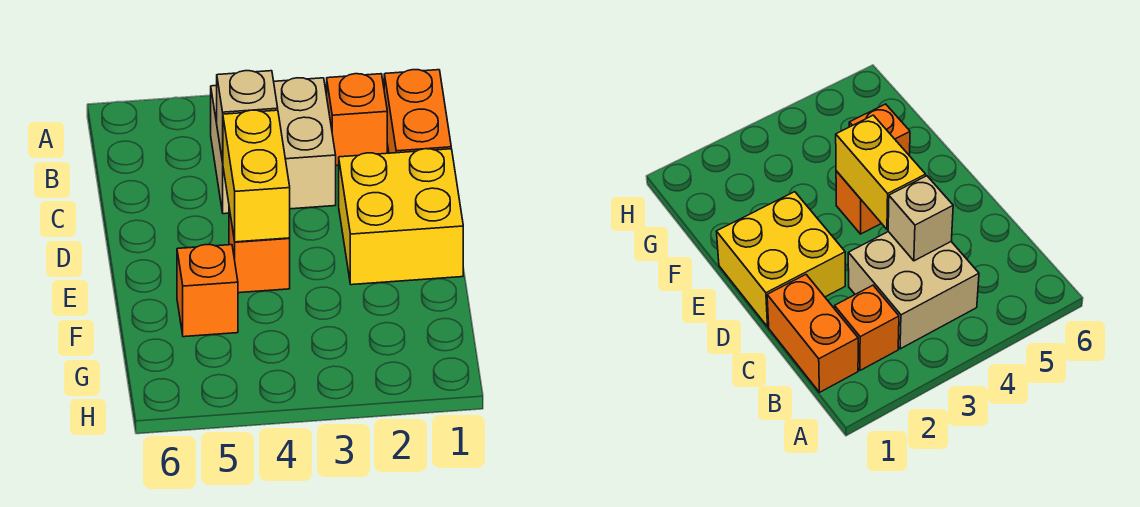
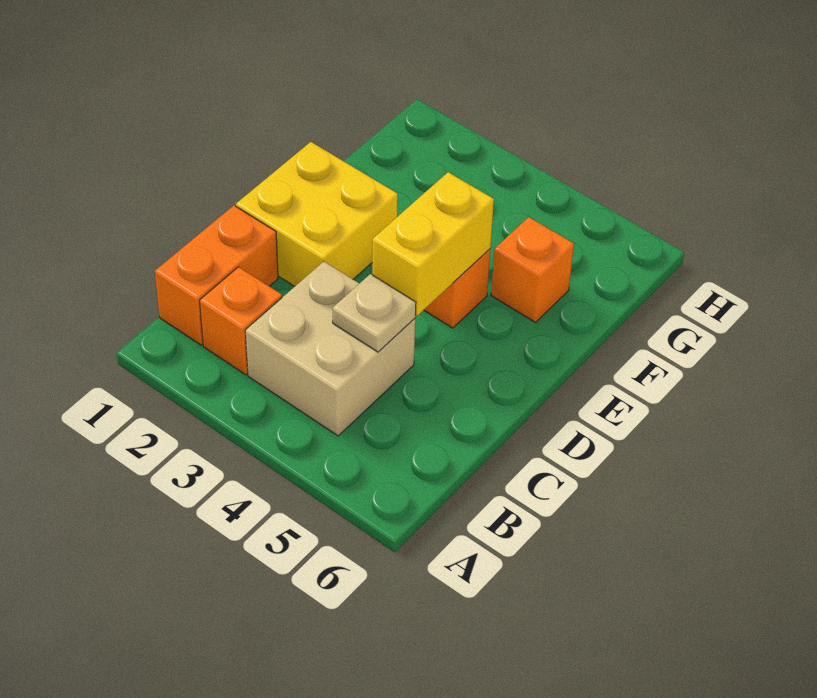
tan brick C4 level 2 -> tan plate C4 level 2

